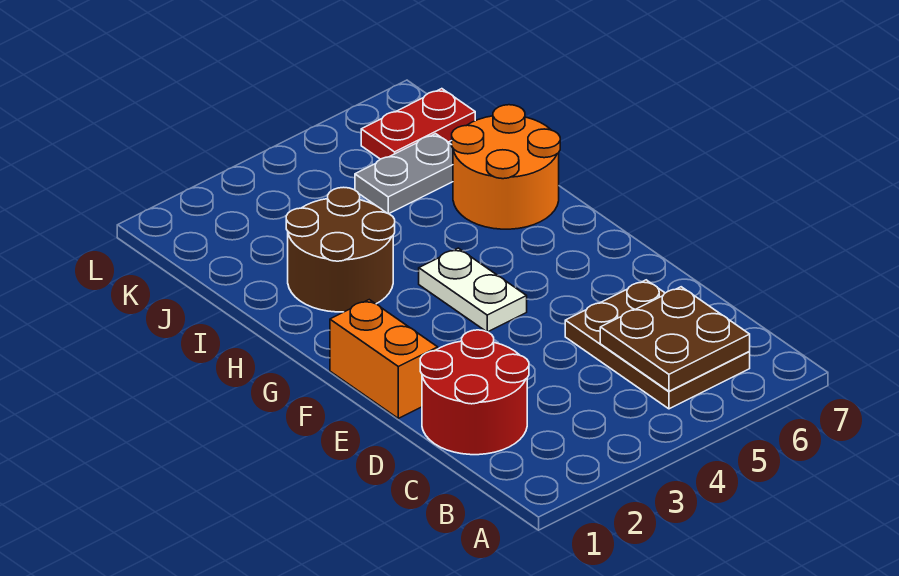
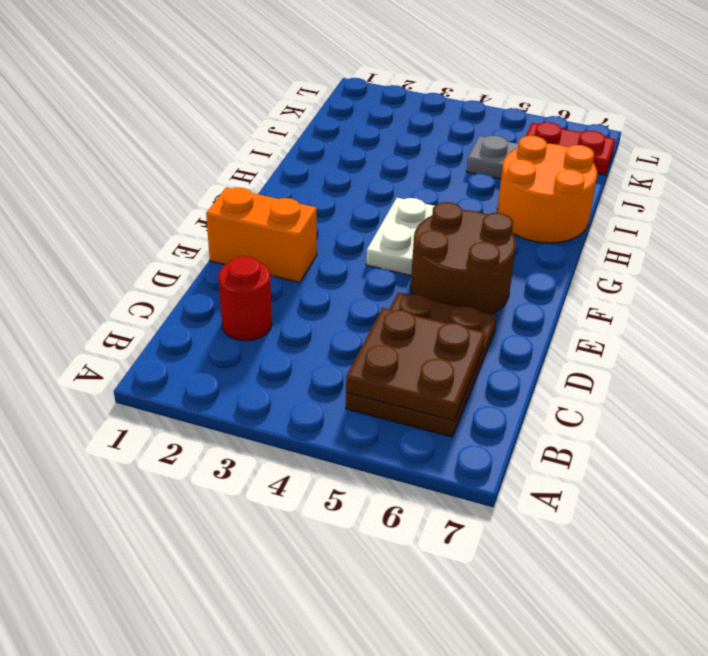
red round brick C1:D2 level 1 -> red round brick C2 level 1
orange brick E1:F1 level 1 -> orange brick E1:E2 level 1
brown round brick H2:I3 level 1 -> brown round brick E5:F6 level 1

